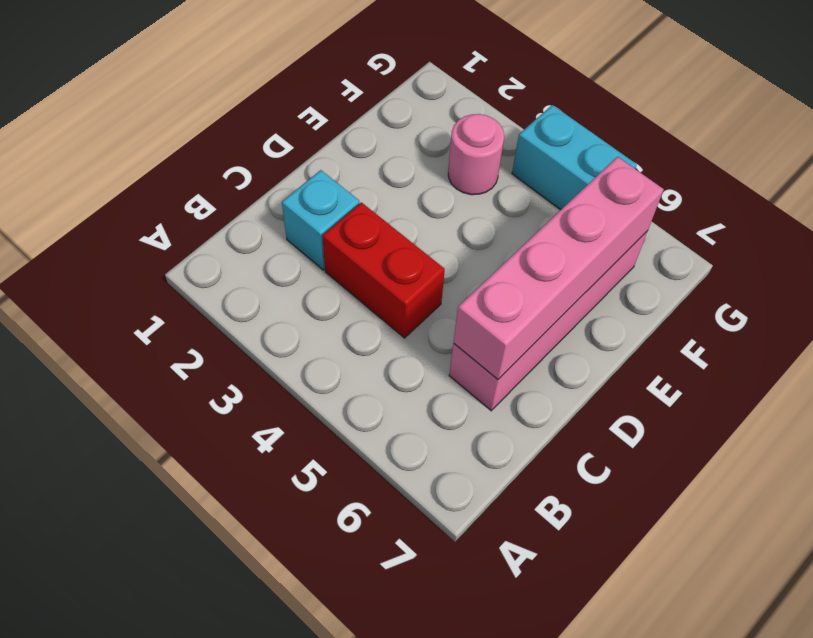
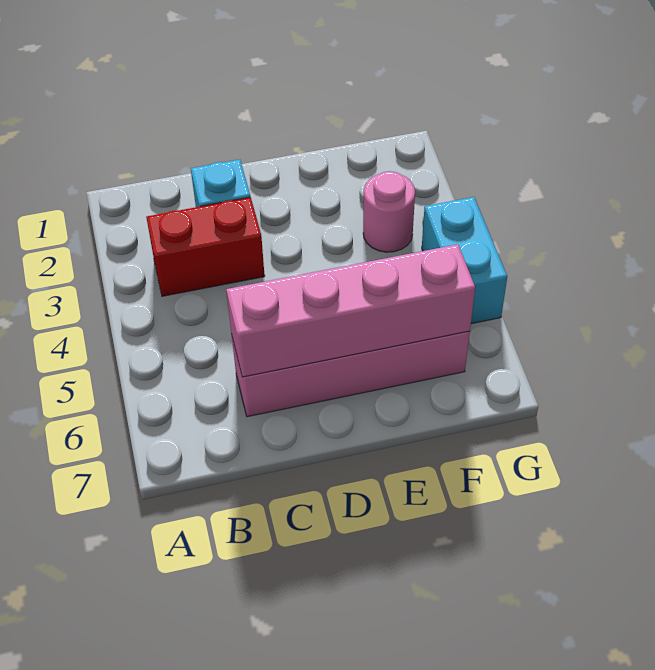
red brick C3:C4 level 1 -> red brick B3:C3 level 1

